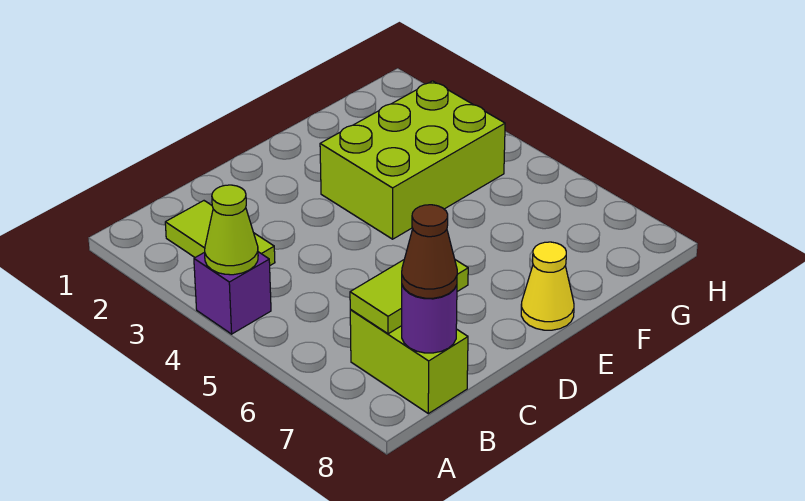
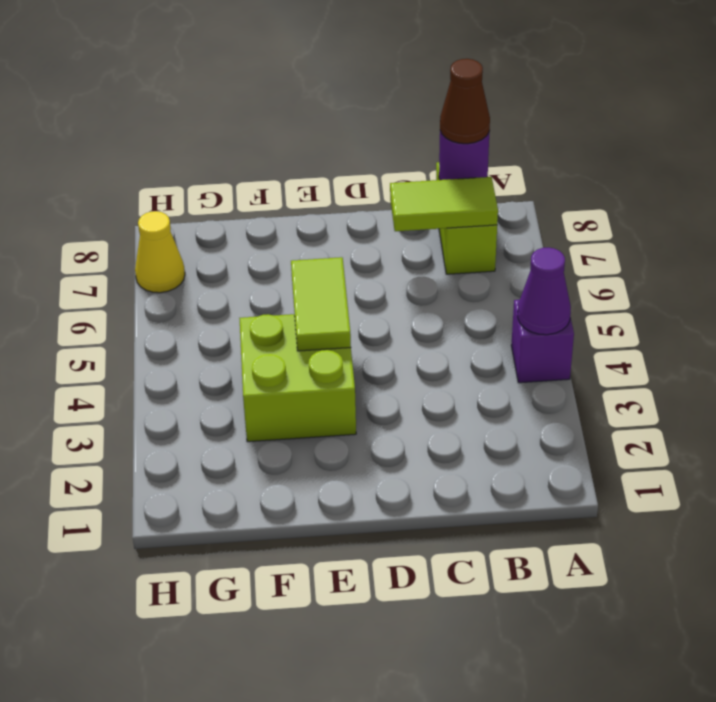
lime cone A4 level 2 -> purple cone A4 level 2
lime tile B2:B3 level 1 -> lime tile E4:E5 level 2
lime brick E3:G4 level 1 -> lime brick E3:F4 level 1
yellow cone E8 level 1 -> yellow cone H7 level 1

